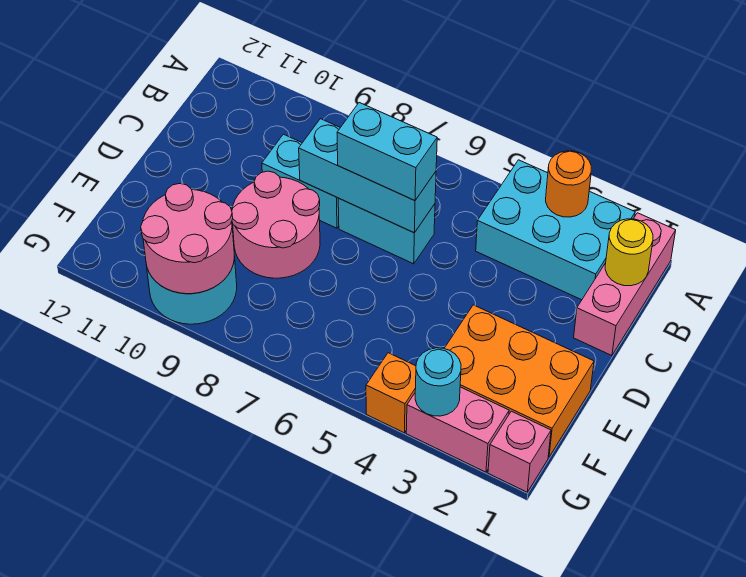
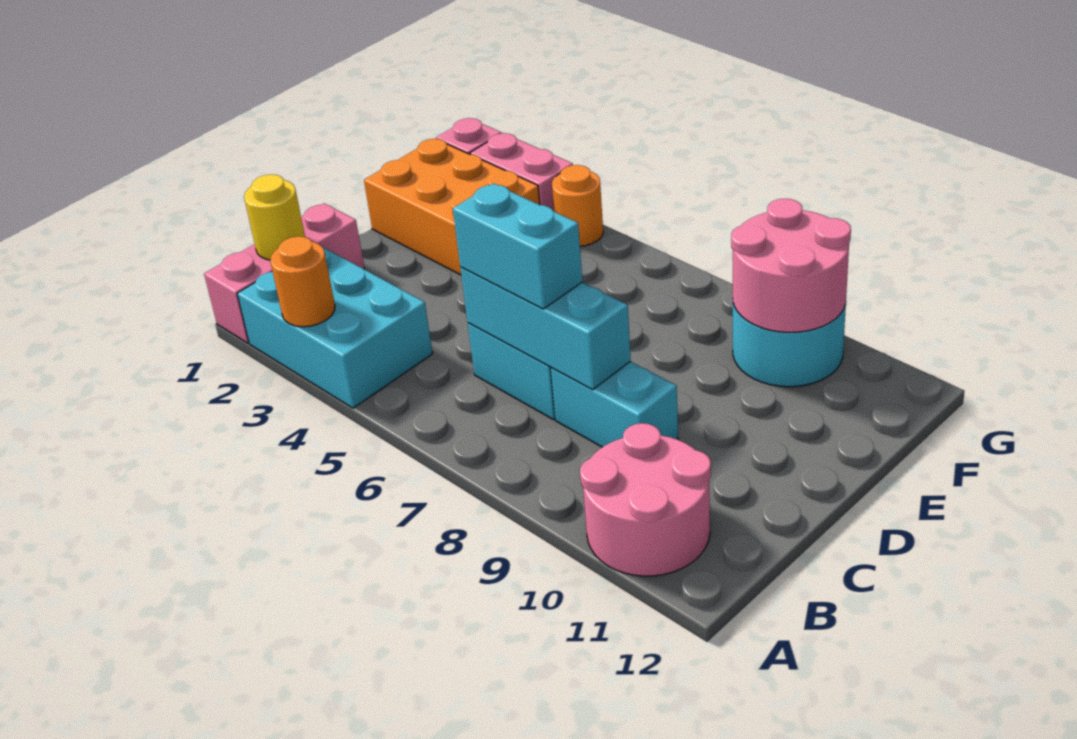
pink round brick D8:E9 level 1 -> pink round brick A10:B11 level 1
cyan round brick G3 level 2 -> none
orange brick G4 level 1 -> orange round brick G4 level 1

